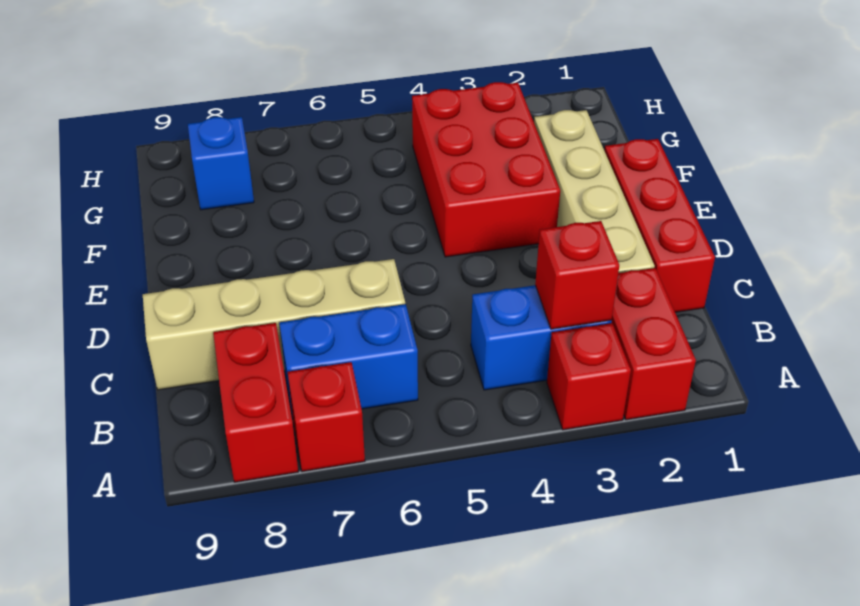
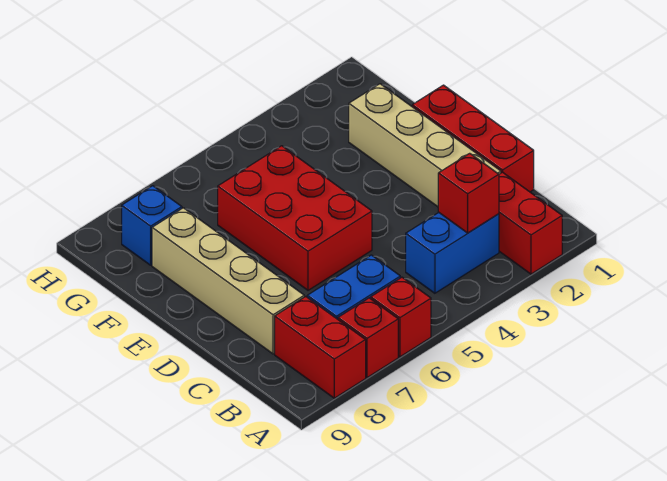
red brick A3 level 1 -> red brick A6 level 1
tan brick C6:C9 level 1 -> tan brick C8:F8 level 1
red brick E3:G4 level 1 -> red brick D5:F6 level 1

